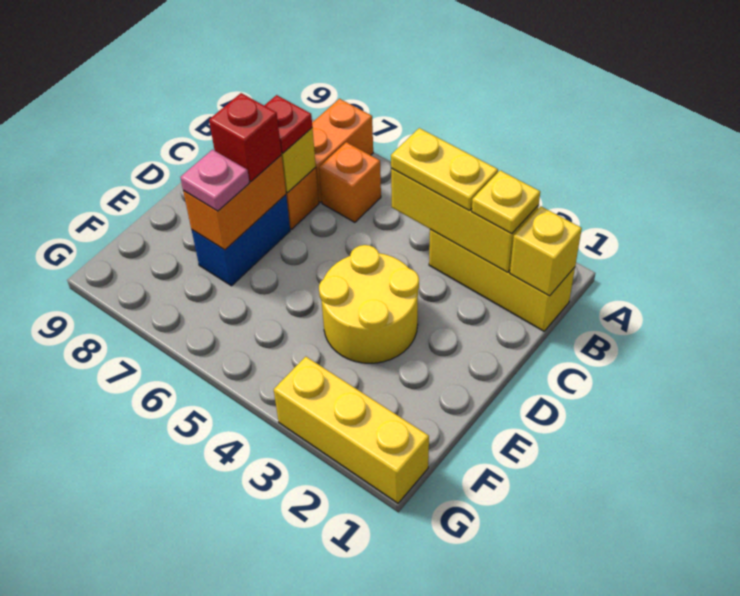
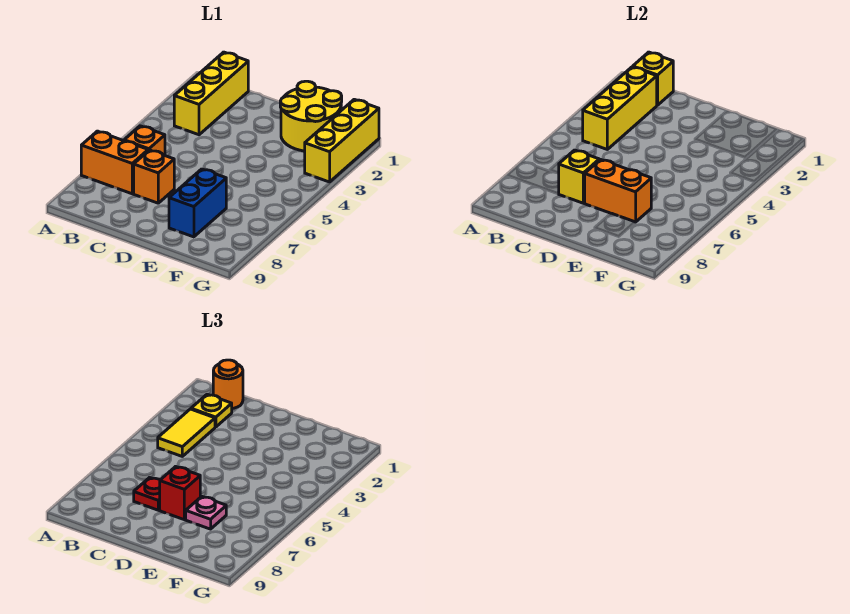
none -> orange round brick B1 level 3
yellow plate B3:B4 level 3 -> yellow tile B3:B4 level 3
yellow round brick D3:E4 level 1 -> yellow round brick E1:F2 level 1
blue brick D7:E7 level 1 -> blue brick E7:E8 level 1

